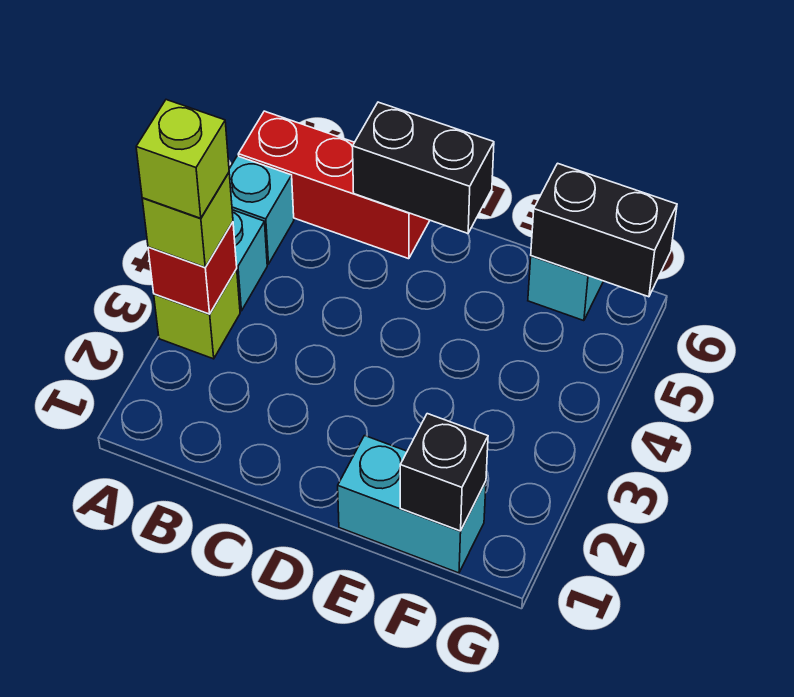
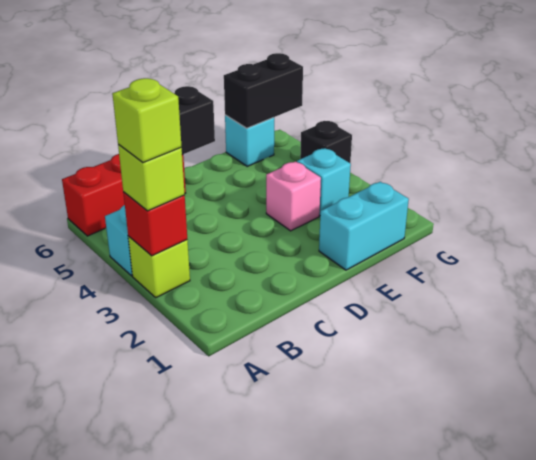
cyan brick A5 level 1 -> cyan brick F3 level 1
none -> pink brick E3 level 1
black brick F1 level 2 -> black brick G4 level 1

